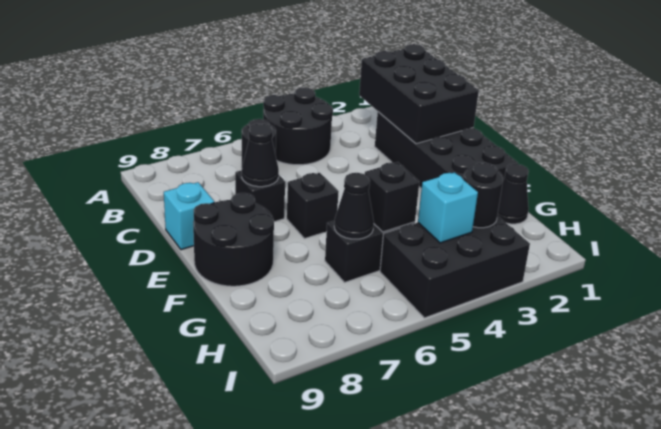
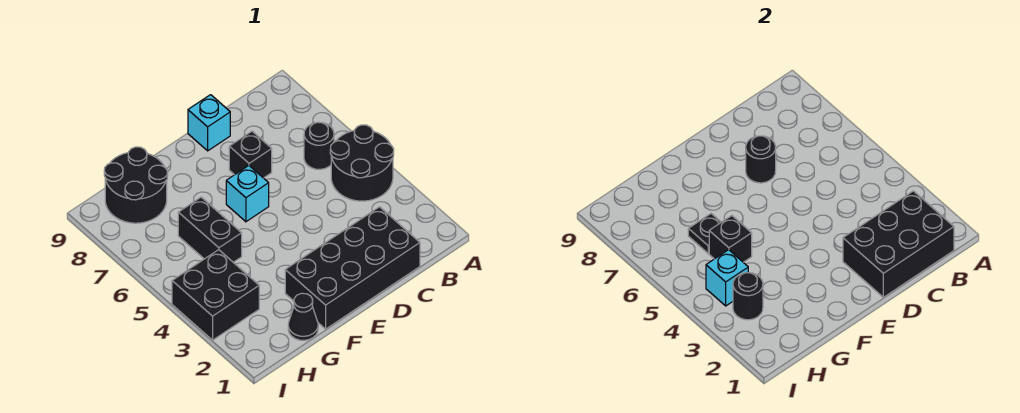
black cone D7 level 2 -> black round brick D7 level 2
black brick E6 level 1 -> cyan brick E6 level 1
black round brick E8:F9 level 1 -> black round brick G8:H9 level 1
black cone G6 level 2 -> black plate G6 level 2
black brick H3:I5 level 1 -> black brick H3:I4 level 1

